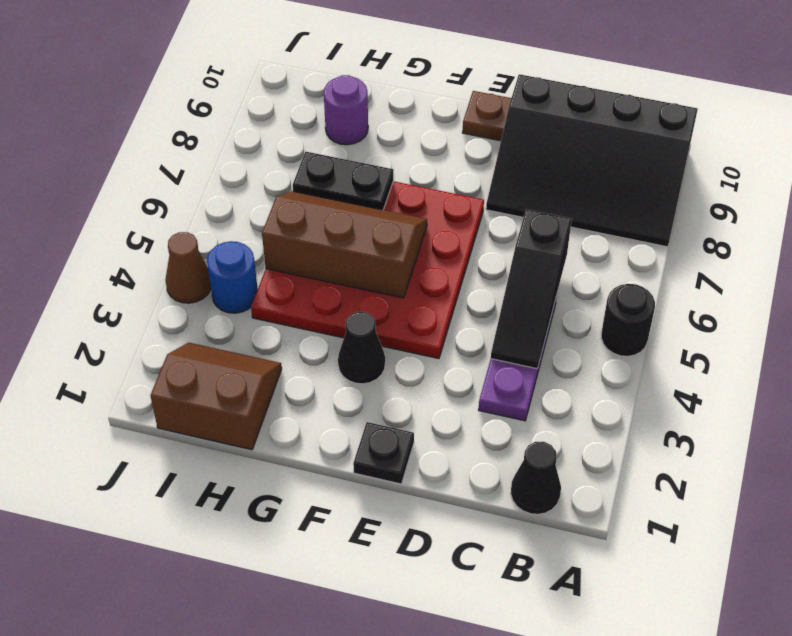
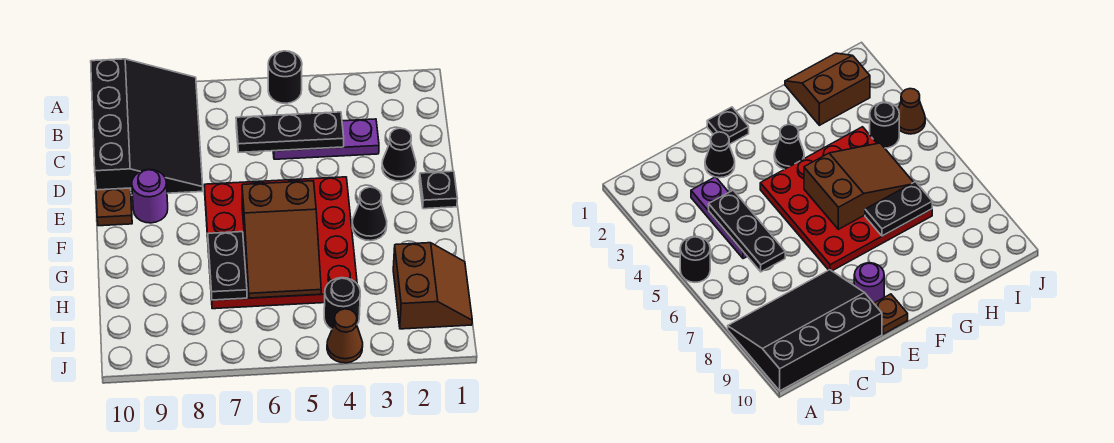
black cone B1 level 1 -> black cone D2 level 1
black slope C4:C6 level 2 top 6 -> black plate C4:C6 level 2
brown slope F5:H6 level 2 top 5 -> brown slope F5:H6 level 2 top F
brown slope H1:I2 level 1 top 1 -> brown slope H1:I2 level 1 top 2
purple round brick H9 level 1 -> purple round brick E9 level 1
blue round brick I4 level 1 -> black round brick I4 level 1

